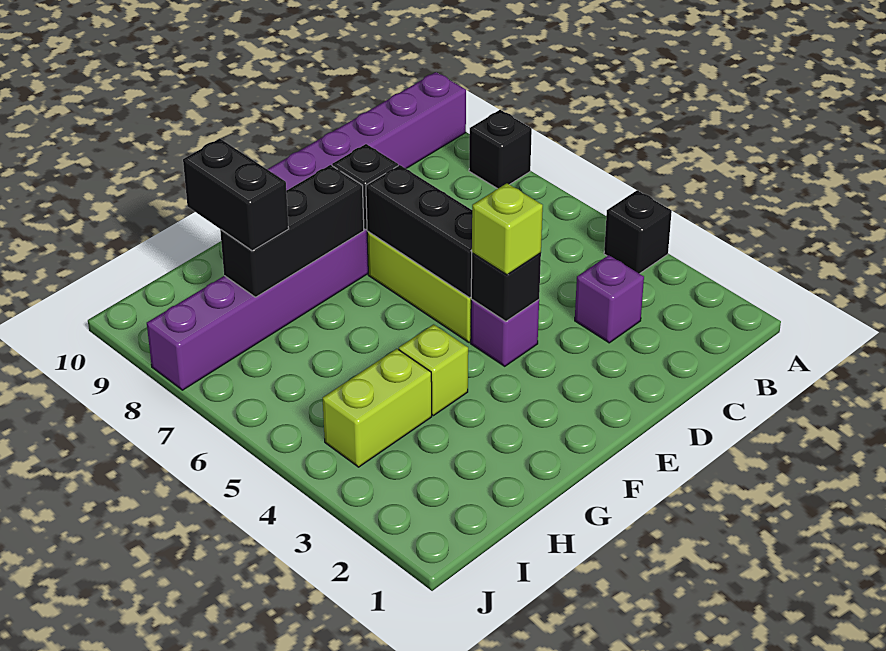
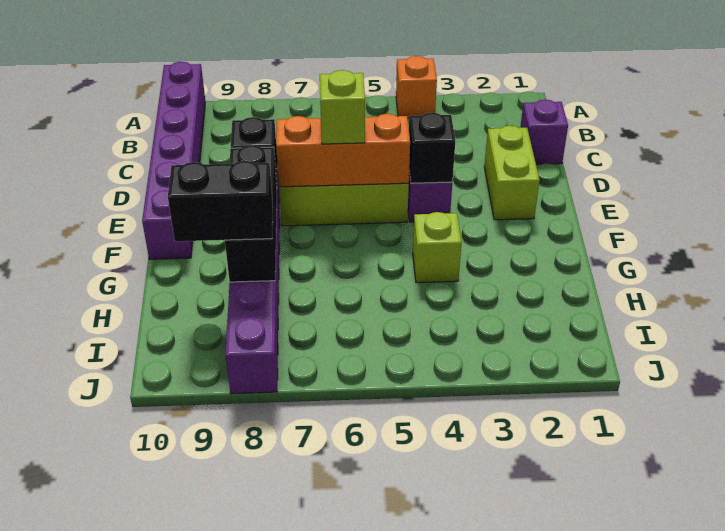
black brick A4 level 1 -> orange brick A4 level 1
black brick A8 level 1 -> none
purple brick C3 level 1 -> purple brick C1 level 1
lime brick E4 level 3 -> lime brick E6 level 3
black brick E5:E7 level 2 -> orange brick E5:E7 level 2
lime brick H4:I4 level 1 -> lime brick D2:E2 level 1

